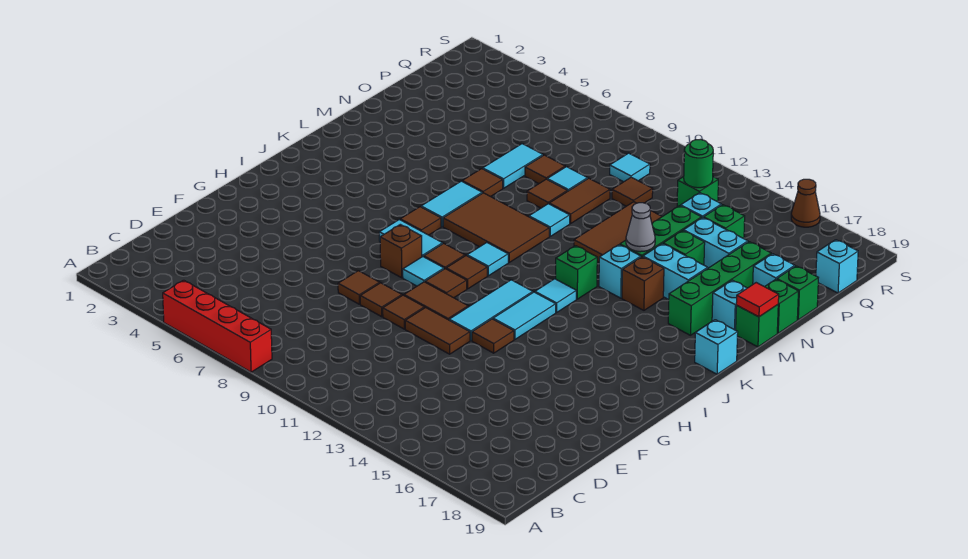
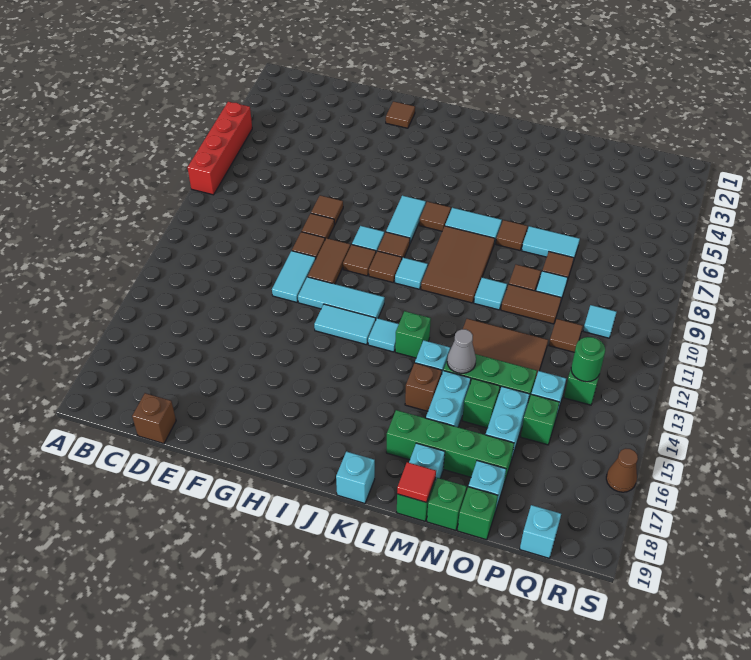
brown tile F11:F12 level 1 -> cyan tile F11:F12 level 1
brown tile G13 level 1 -> brown tile G2 level 1
brown brick H8 level 1 -> brown brick D19 level 1

